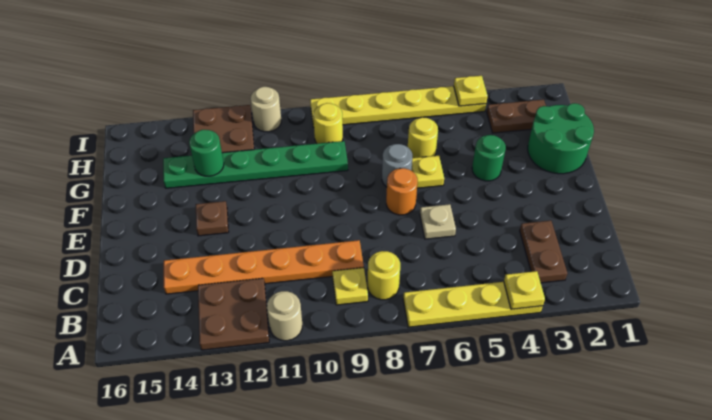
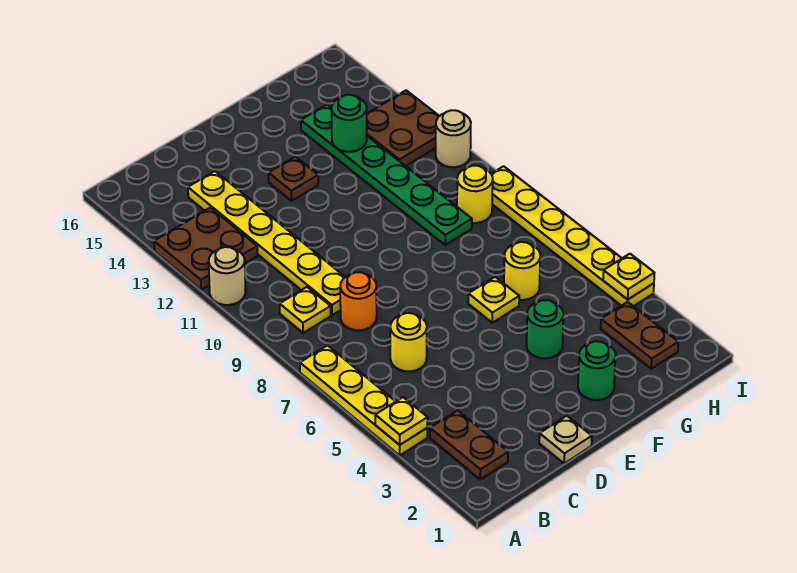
brown plate B3:C3 level 1 -> brown plate B2:B3 level 1
yellow round brick B8 level 1 -> yellow round brick C6 level 1
orange plate C9:C14 level 1 -> yellow plate C9:C14 level 1
tan plate D6 level 1 -> tan plate D1 level 1
orange round brick E7 level 1 -> orange round brick C8 level 1
green round brick F1:G2 level 1 -> green round brick F2 level 1
grey round brick F7 level 1 -> none

